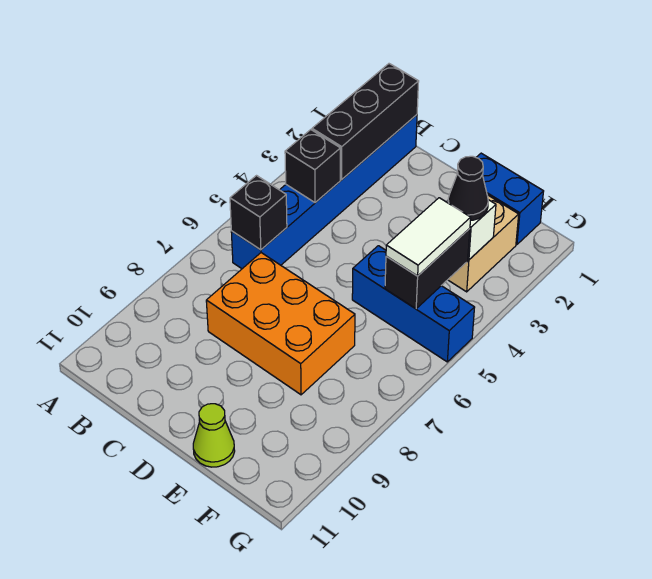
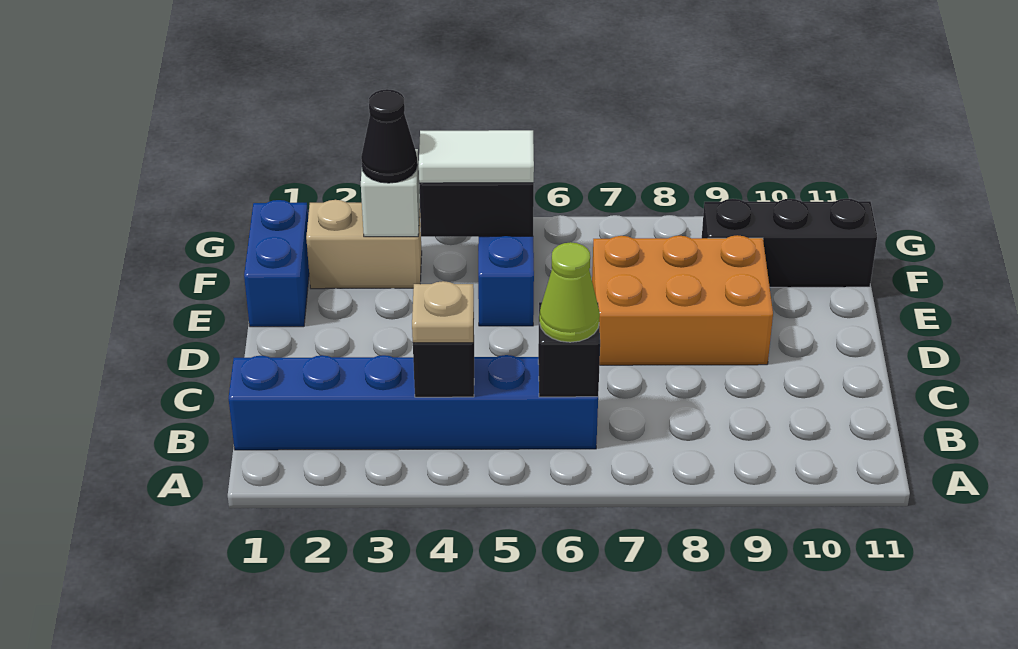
black brick B1:B3 level 2 -> black brick F9:F11 level 1
none -> tan plate B4 level 3
orange brick C7:E8 level 1 -> orange brick D7:E9 level 1
lime cone E11 level 1 -> lime cone B6 level 3

